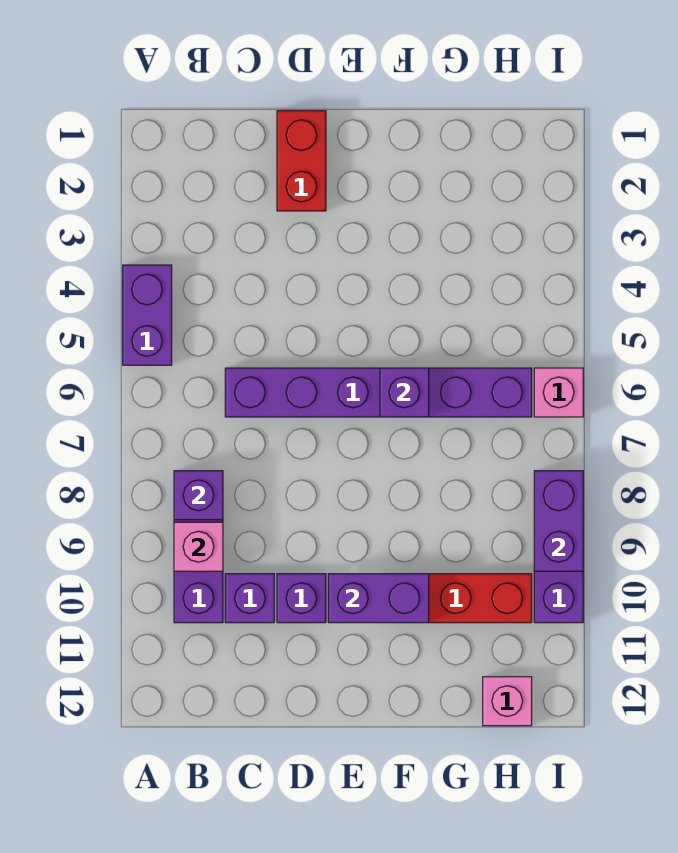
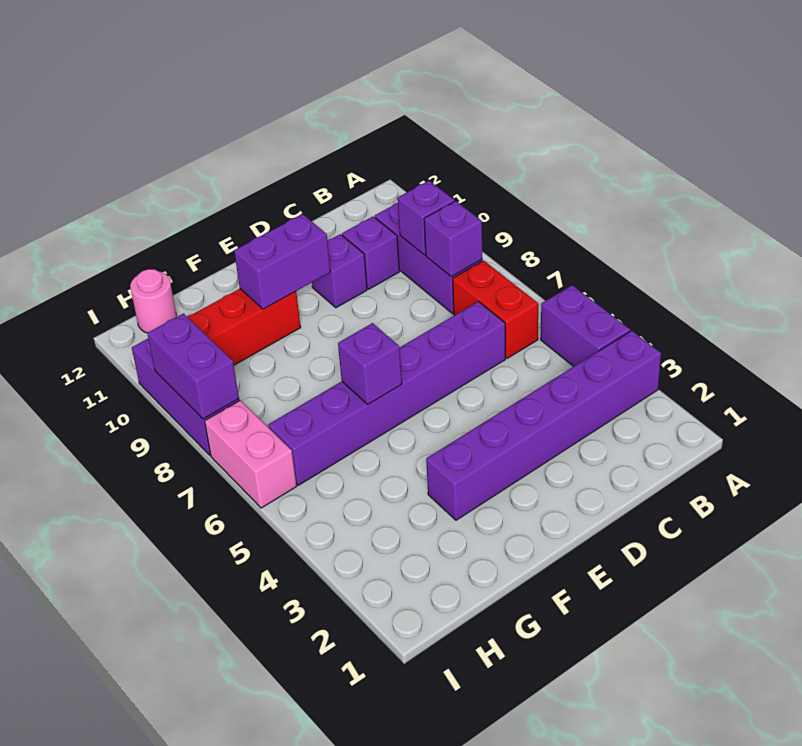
none -> purple brick A3:F3 level 1
pink brick B9 level 2 -> purple brick B9 level 2
red brick D1:D2 level 1 -> red brick B6:B7 level 1
pink brick H12 level 1 -> pink round brick H12 level 1
pink brick I6 level 1 -> pink brick I6:I7 level 1

